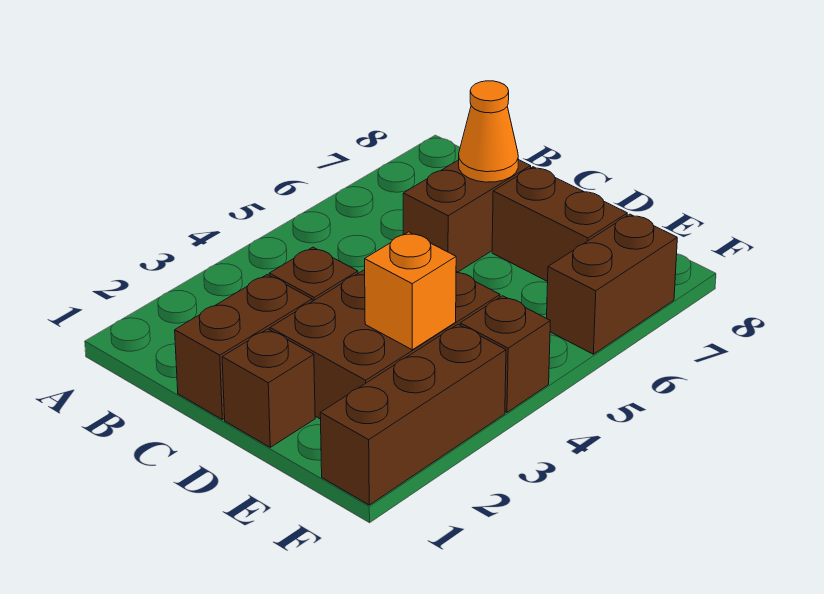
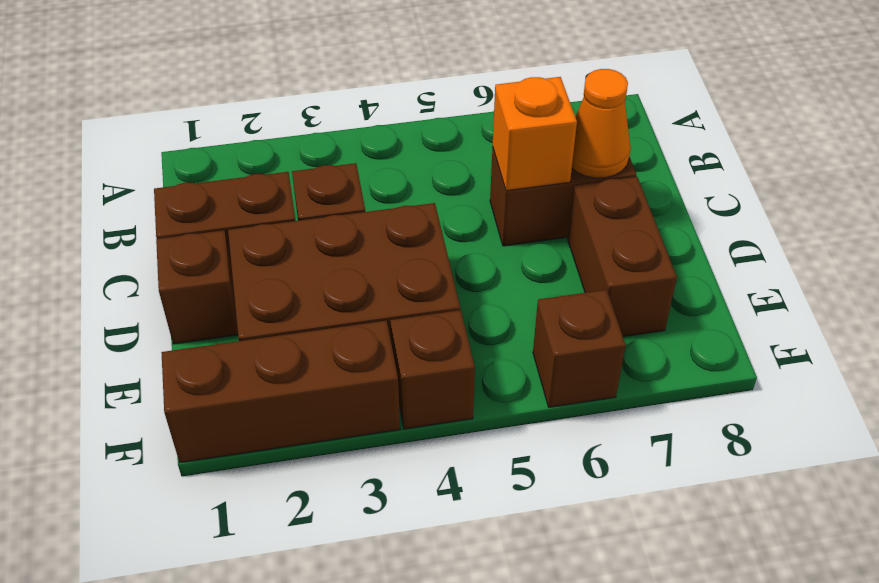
orange brick E3 level 2 -> orange brick C6 level 2
brown brick F6:F7 level 1 -> brown brick F6 level 1

